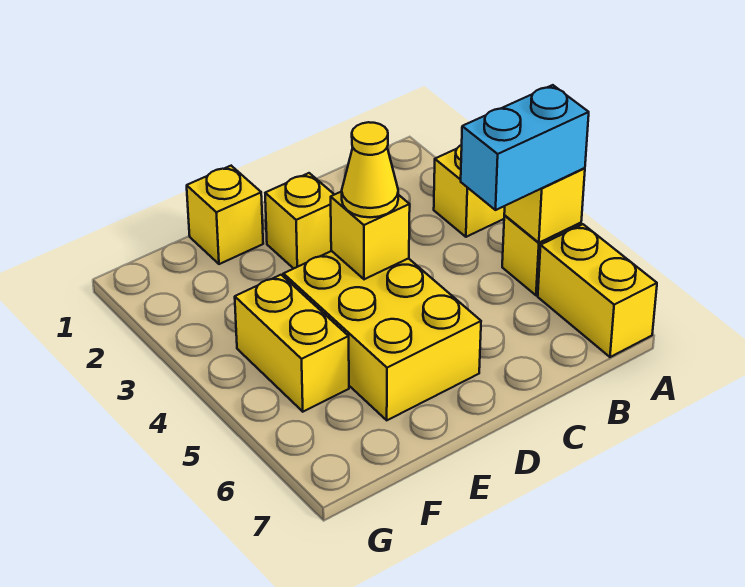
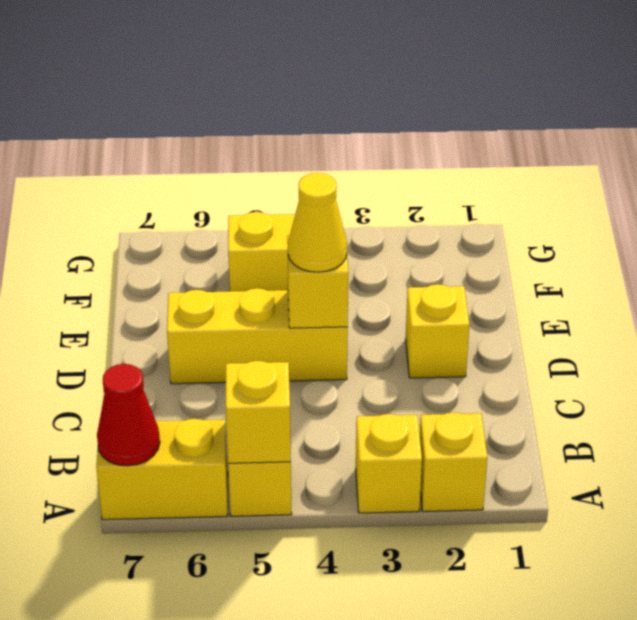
cyan brick A5:B5 level 3 -> none
none -> red cone A7 level 2
yellow brick D4:E6 level 1 -> yellow brick D4:D6 level 1
yellow brick E1 level 1 -> yellow brick A2 level 1

